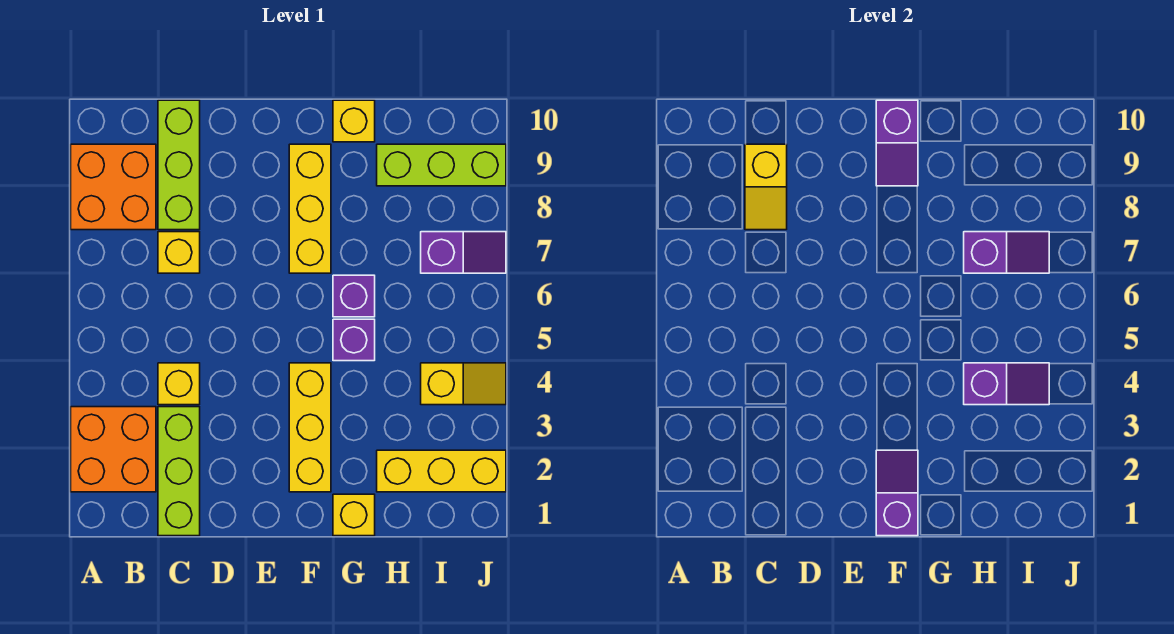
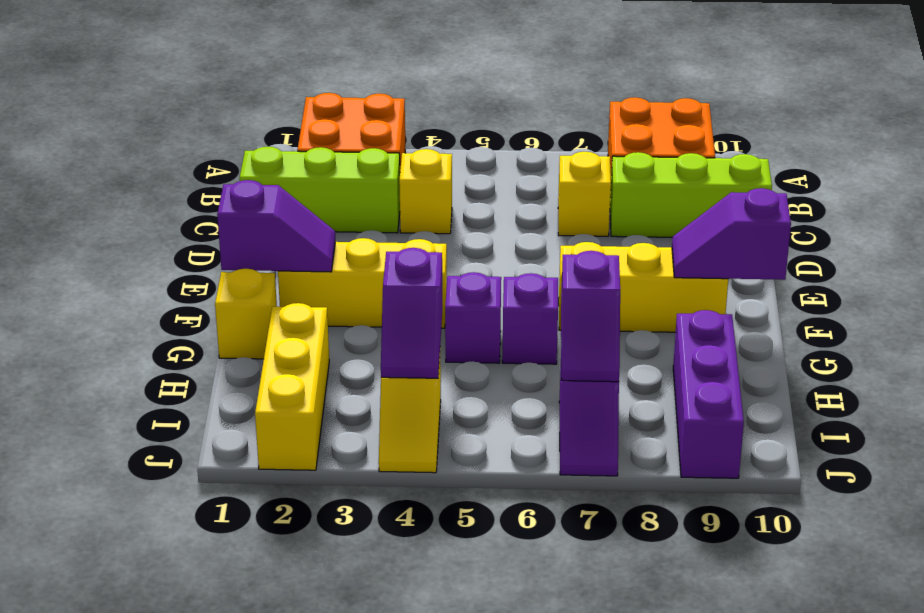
yellow slope C8:C9 level 2 top 9 -> none
yellow brick G10 level 1 -> none
lime brick H9:J9 level 1 -> purple brick H9:J9 level 1

